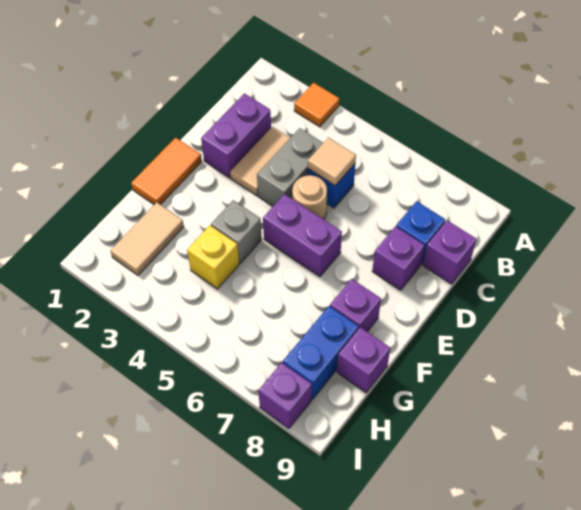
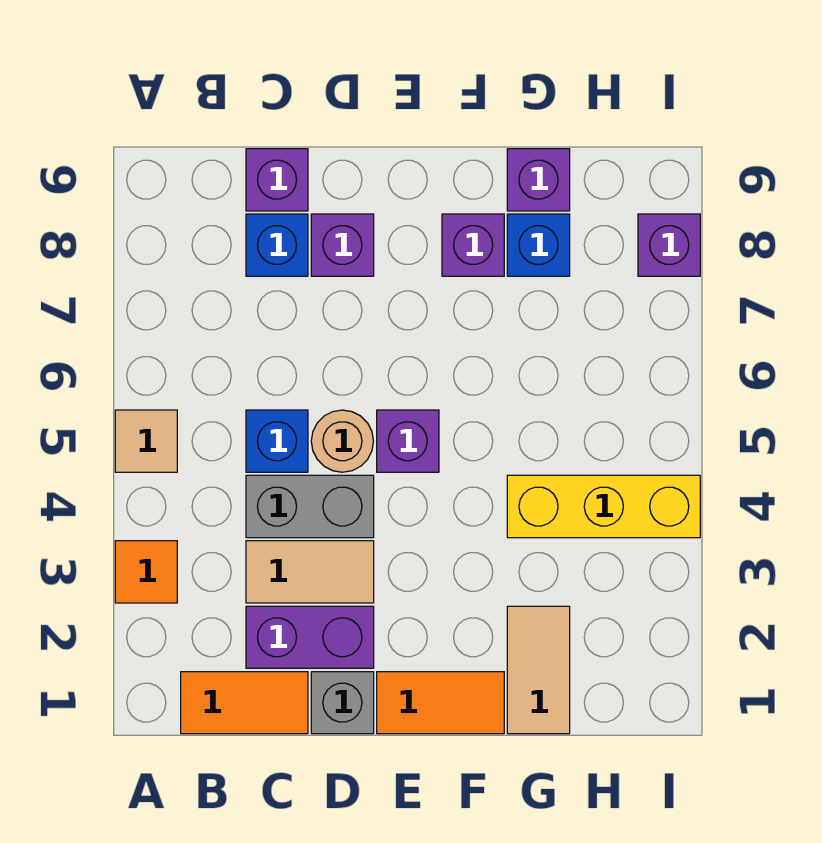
none -> orange tile B1:C1 level 1
tan tile C5 level 2 -> tan tile A5 level 1
purple brick E5:E6 level 1 -> purple brick E5 level 1
grey brick F4 level 1 -> grey brick D1 level 1
tan tile G2:H2 level 1 -> tan tile G1:G2 level 1
yellow brick G4 level 1 -> yellow brick G4:I4 level 1
blue brick G8:H8 level 1 -> blue brick G8 level 1

